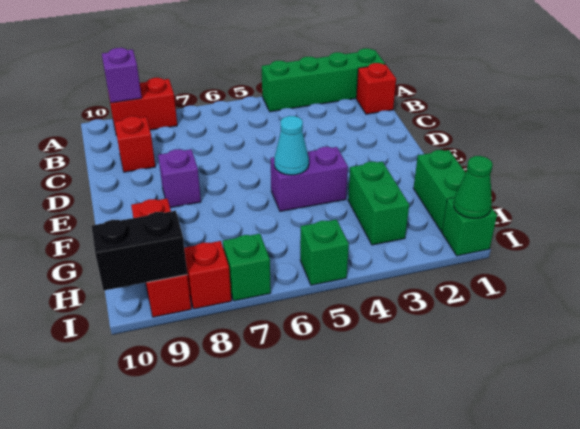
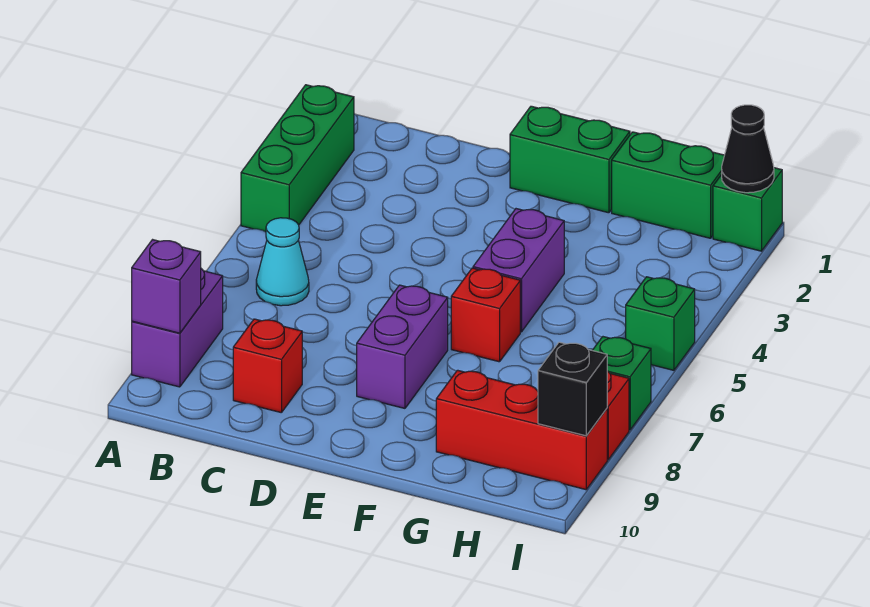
green brick A1:A4 level 1 -> green brick A2:A4 level 1
red brick A8:A9 level 1 -> purple brick A8:A9 level 1
red brick B1 level 1 -> red brick F6 level 1
purple brick E8 level 1 -> purple brick E7:E8 level 1
cyan cone F5 level 2 -> cyan cone B6 level 1
green brick G3:H3 level 1 -> green brick E1:F1 level 1
green cone I1 level 2 -> black cone I1 level 2
black brick I9:I10 level 2 -> black brick I9 level 2

